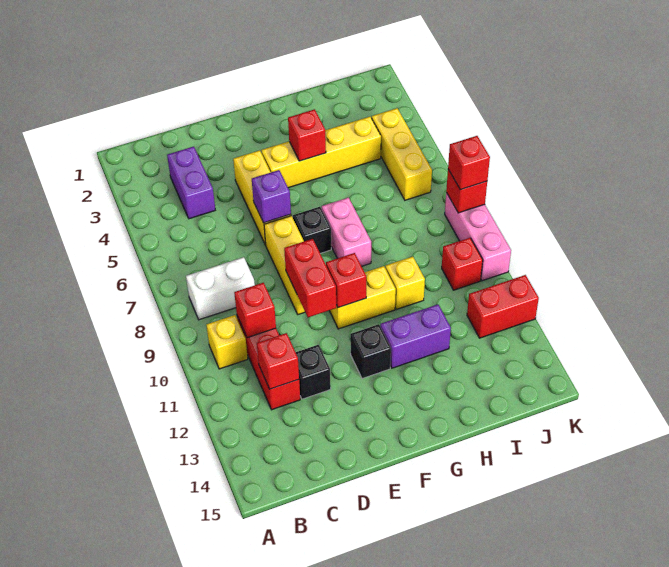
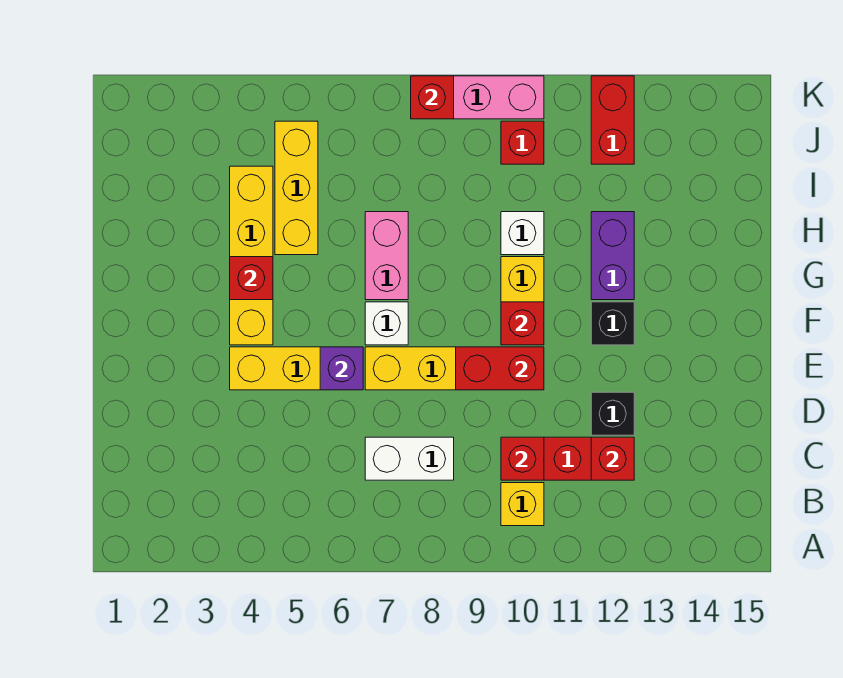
white brick B8:C8 level 1 -> white brick C7:C8 level 1
purple brick C3:C4 level 1 -> none
black brick F7 level 1 -> white brick F7 level 1
pink brick G7:G8 level 1 -> pink brick G7:H7 level 1
yellow brick H10 level 1 -> white brick H10 level 1
yellow brick J4:J6 level 1 -> yellow brick H5:J5 level 1
red brick K8 level 3 -> none

